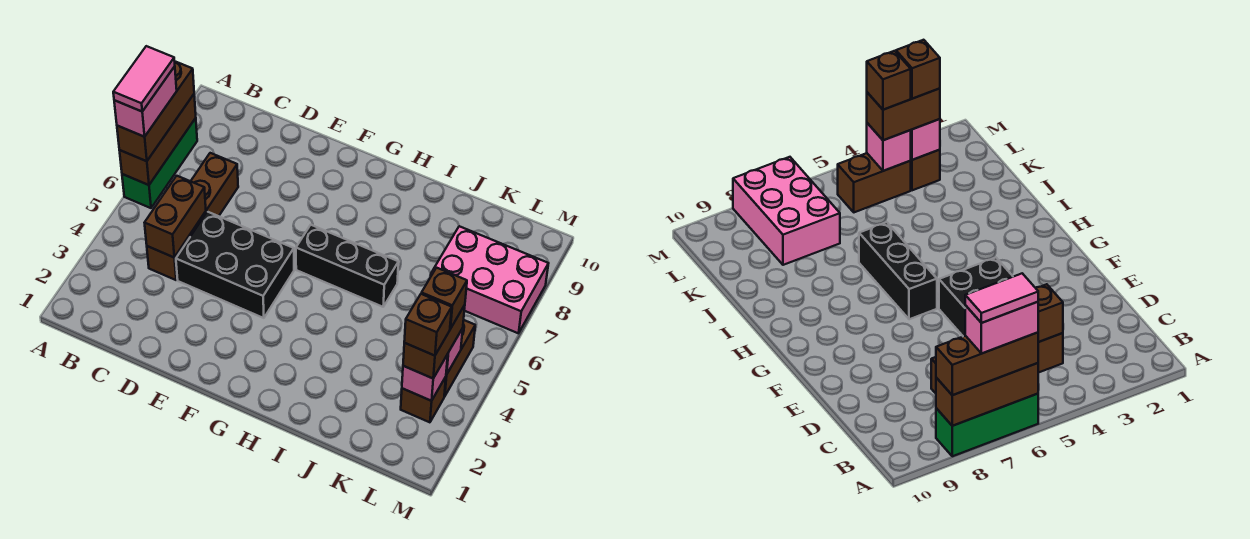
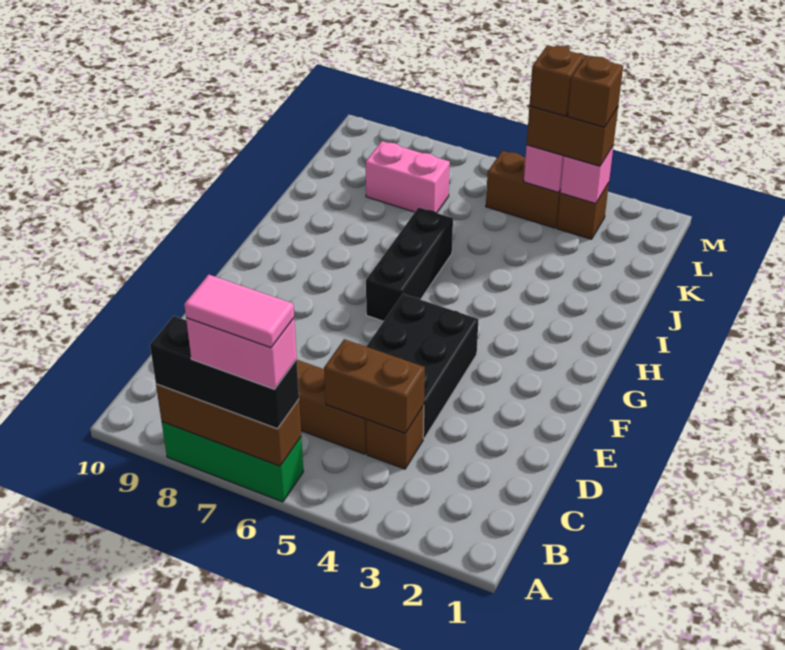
brown brick A6:A8 level 3 -> black brick A6:A8 level 3
pink brick K7:M8 level 1 -> pink brick K7:K8 level 1

